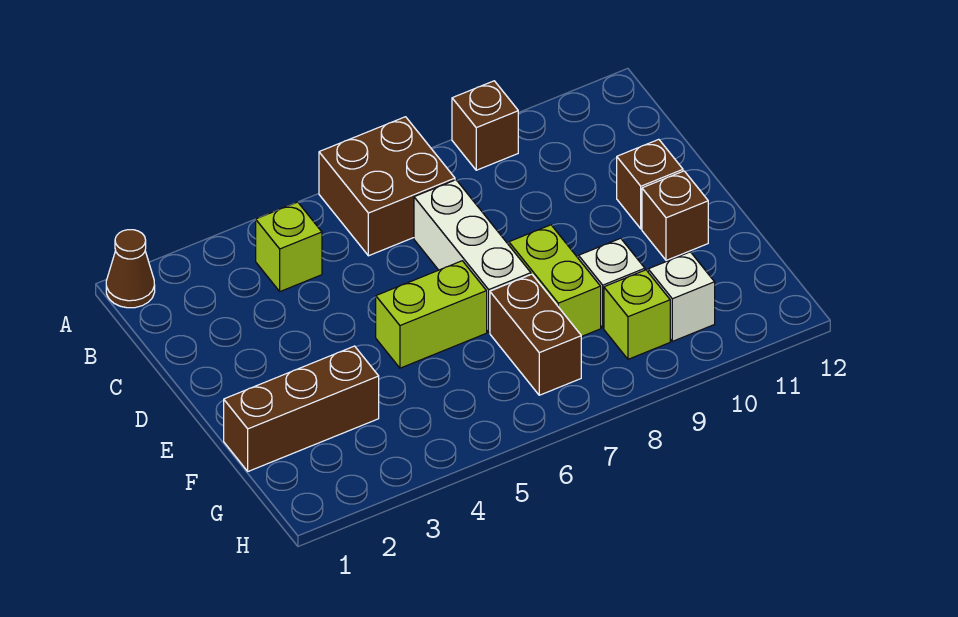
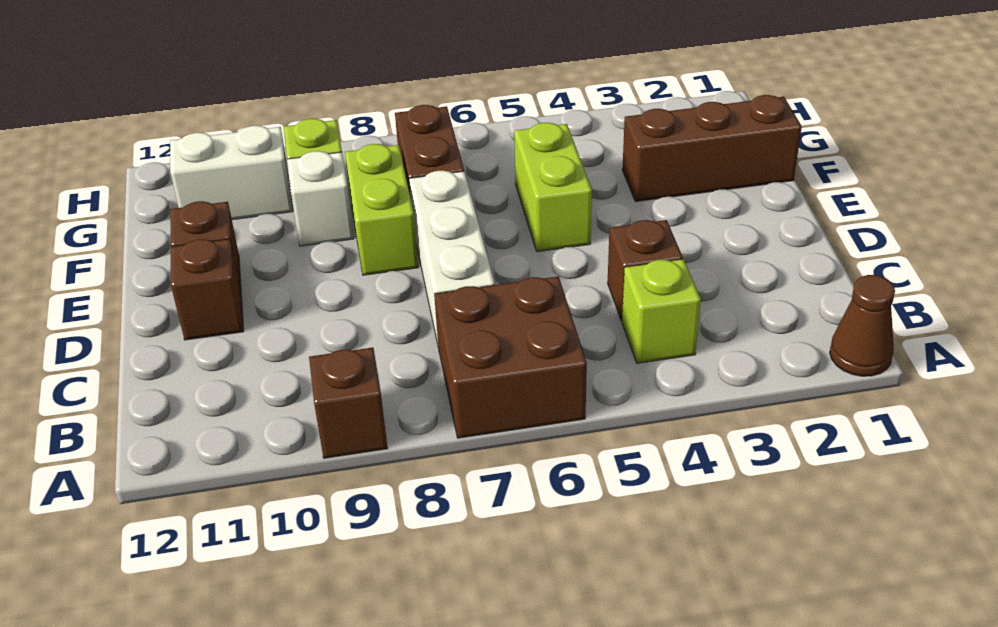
none -> brown brick C4 level 1
lime brick E5:E6 level 1 -> lime brick E5:F5 level 1
white brick G10 level 1 -> white brick G10:G11 level 1

